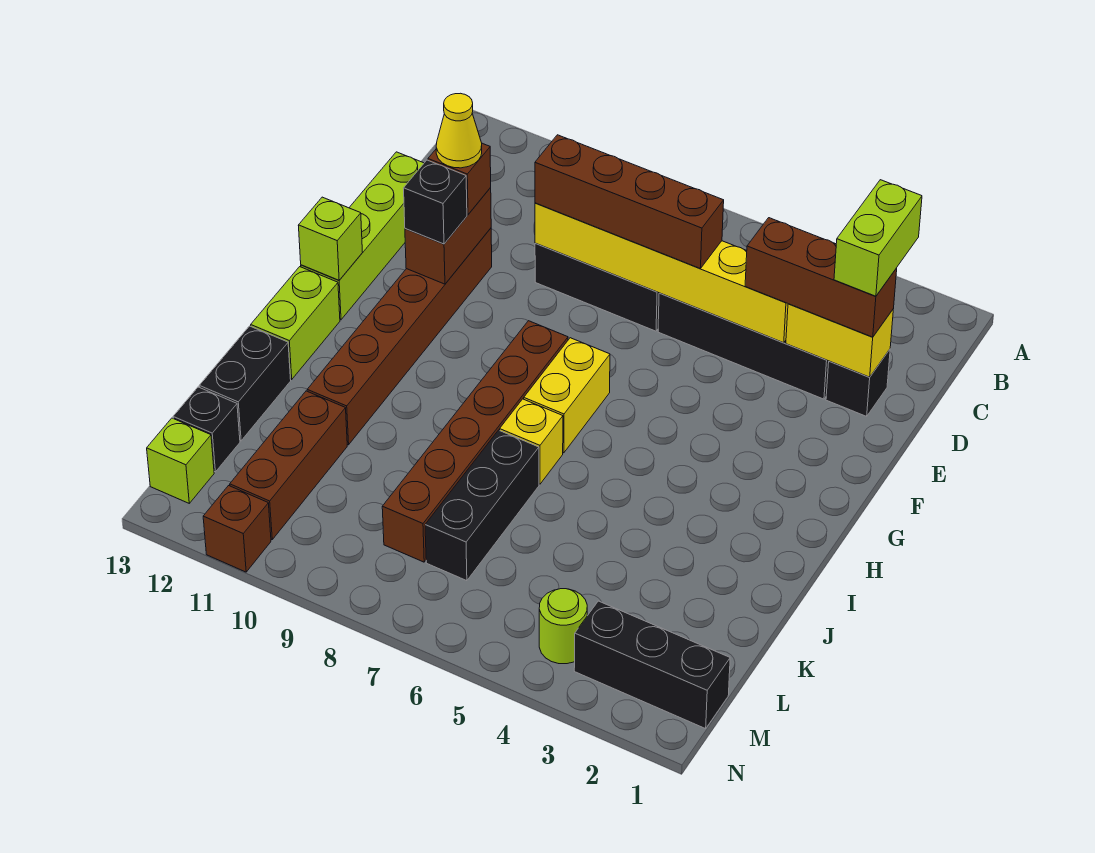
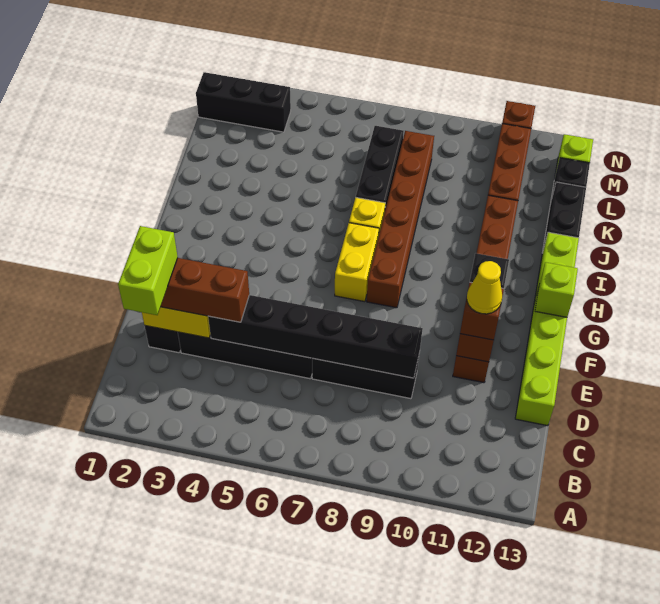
yellow brick D4:D9 level 2 -> black brick D4:D9 level 2
brown brick D6:D9 level 3 -> none
lime round brick M4 level 1 -> none

